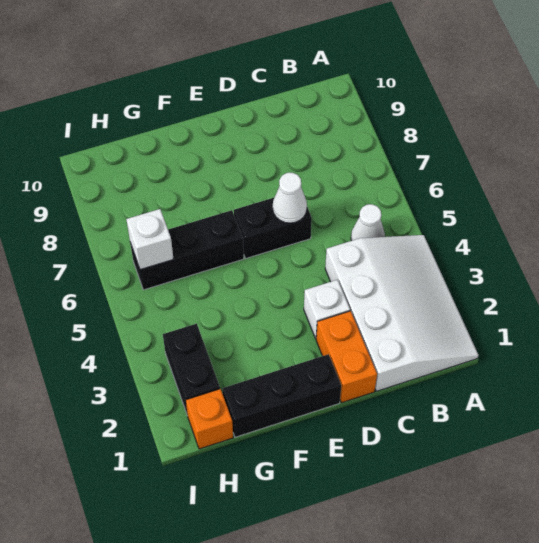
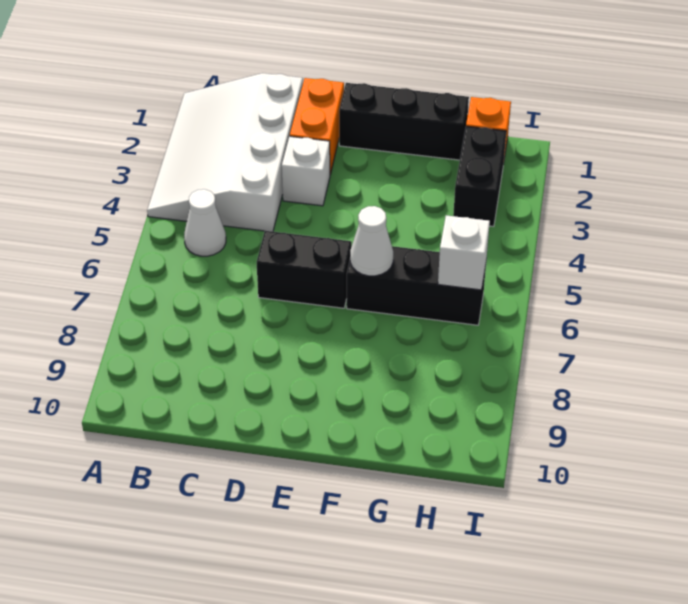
white cone D6 level 2 -> white cone F6 level 2

